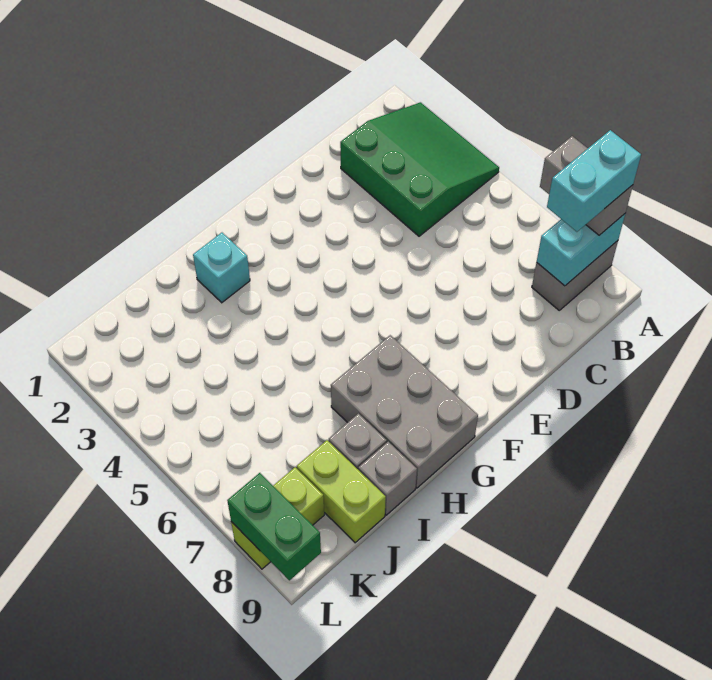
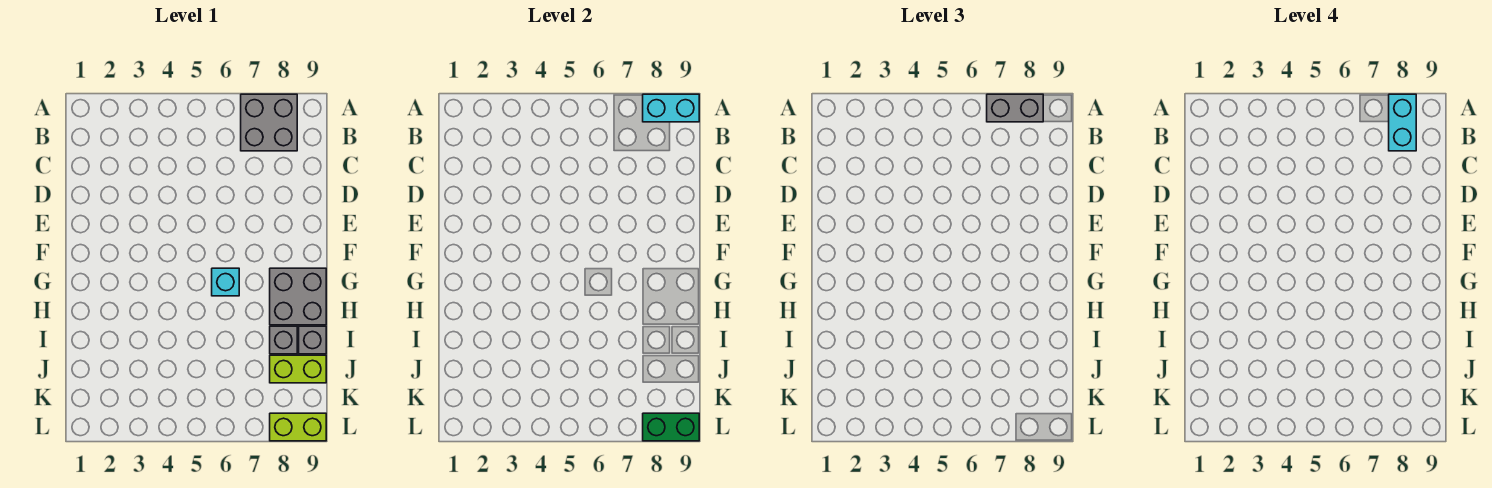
green slope A2:C4 level 1 top C -> none
grey brick A8:B8 level 1 -> grey brick A7:B8 level 1
cyan brick A8:B8 level 2 -> cyan brick A8:A9 level 2
grey brick G7:H9 level 1 -> grey brick G8:H9 level 1
cyan brick H2 level 1 -> cyan brick G6 level 1
lime brick K8:L8 level 1 -> lime brick L8:L9 level 1

